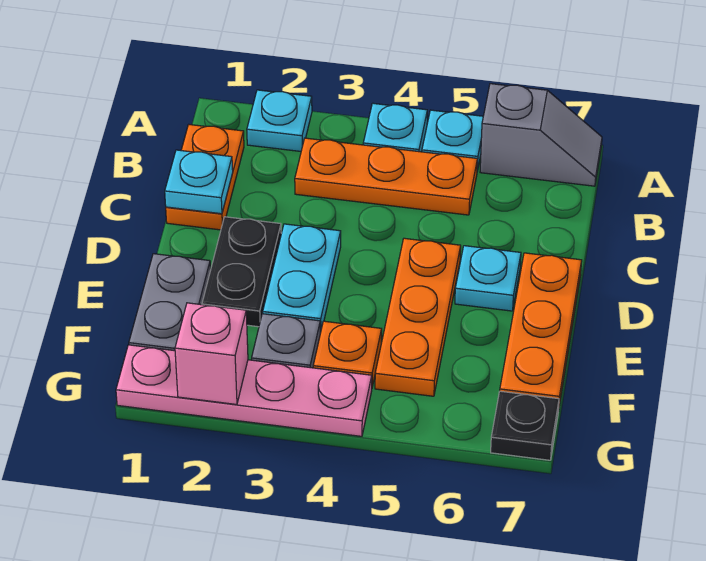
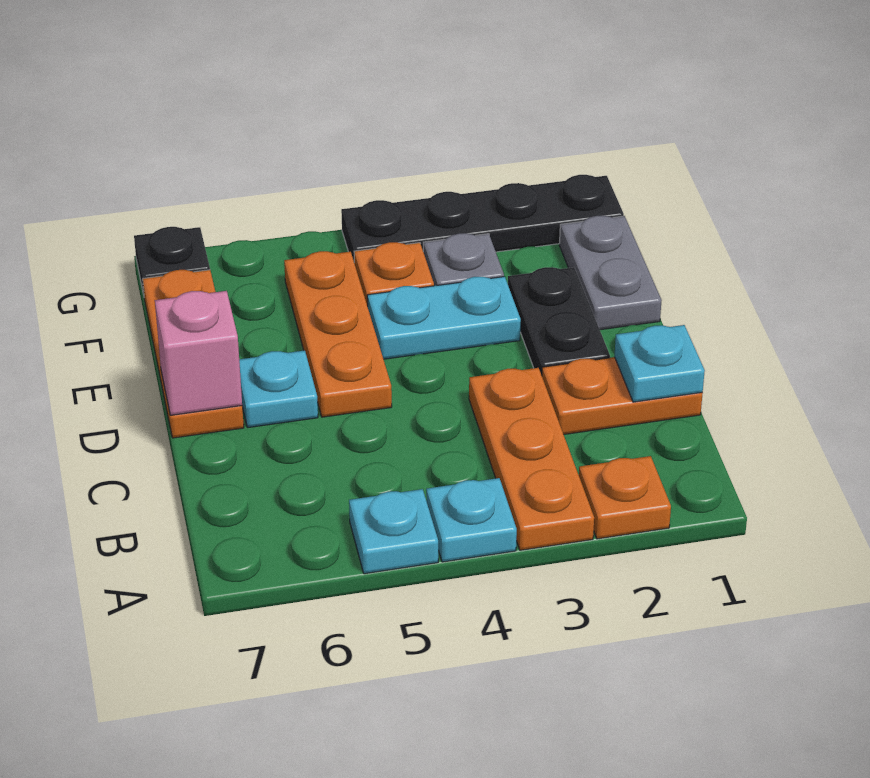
cyan plate A2 level 1 -> orange plate A2 level 1
grey slope A6:A7 level 1 top 6 -> none
orange plate B1:C1 level 1 -> orange plate C1:C2 level 1
orange plate B3:B5 level 1 -> orange plate A3:C3 level 1
cyan plate D3:E3 level 1 -> cyan plate E3:E4 level 1
pink plate G1:G4 level 1 -> black plate G1:G4 level 1
pink brick G2 level 2 -> pink brick D7 level 2

